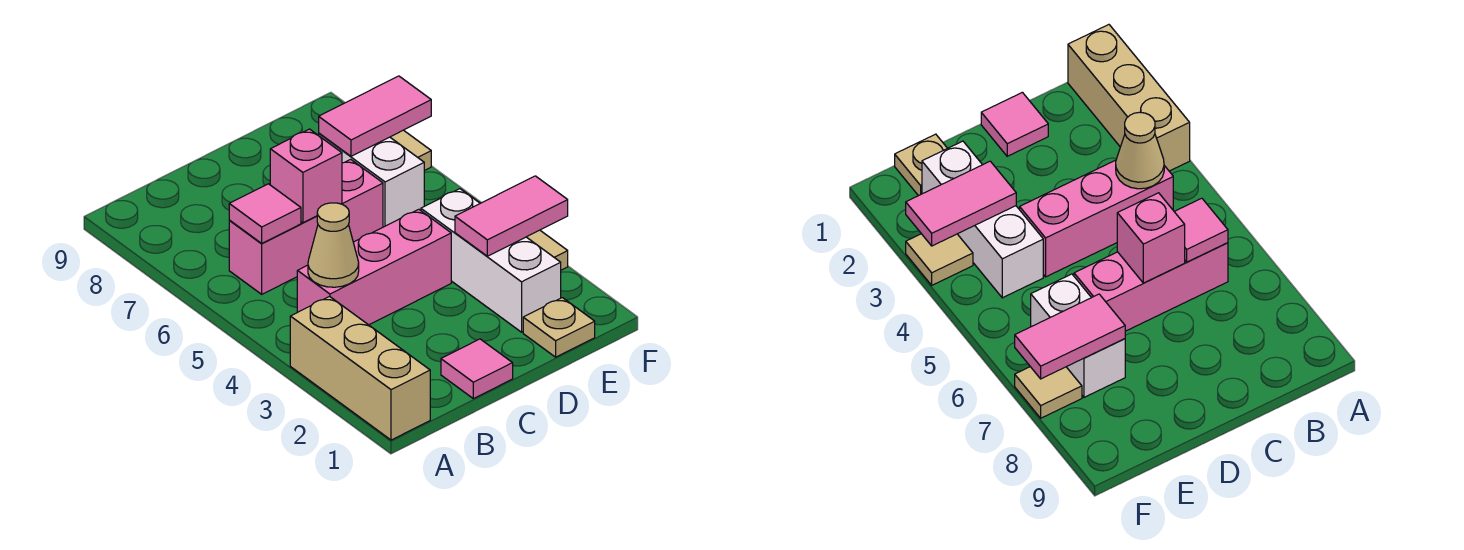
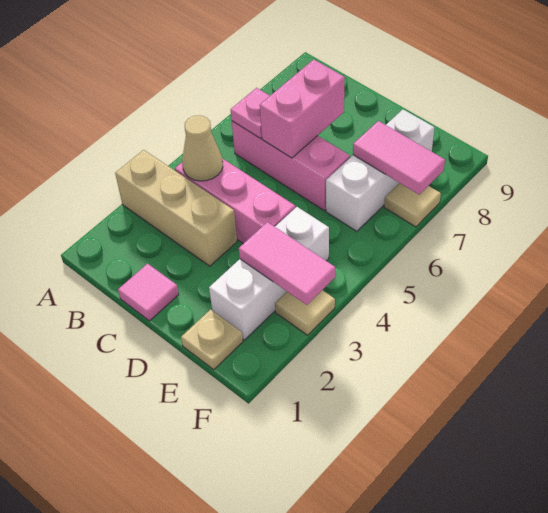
tan brick A1:A3 level 1 -> tan brick A3:C3 level 1
pink tile B6 level 2 -> pink plate B6 level 2
pink brick C6 level 2 -> pink brick C6:C7 level 2
white brick E6:E7 level 1 -> white brick E6:E8 level 1

